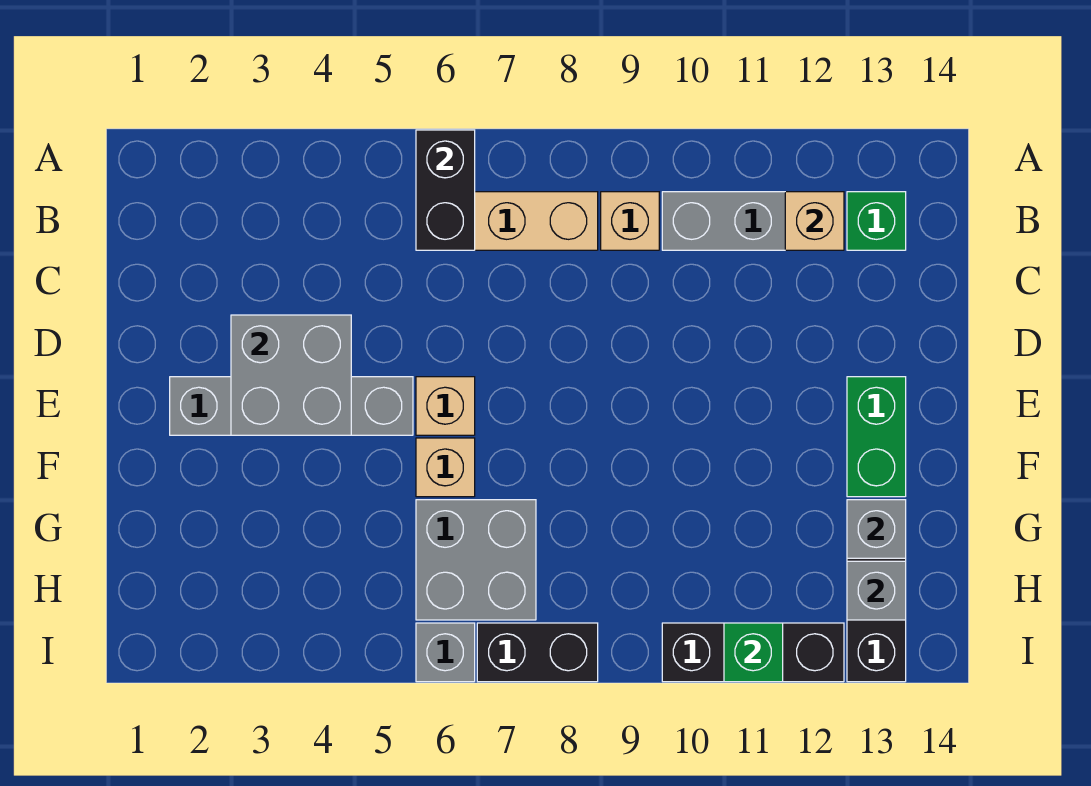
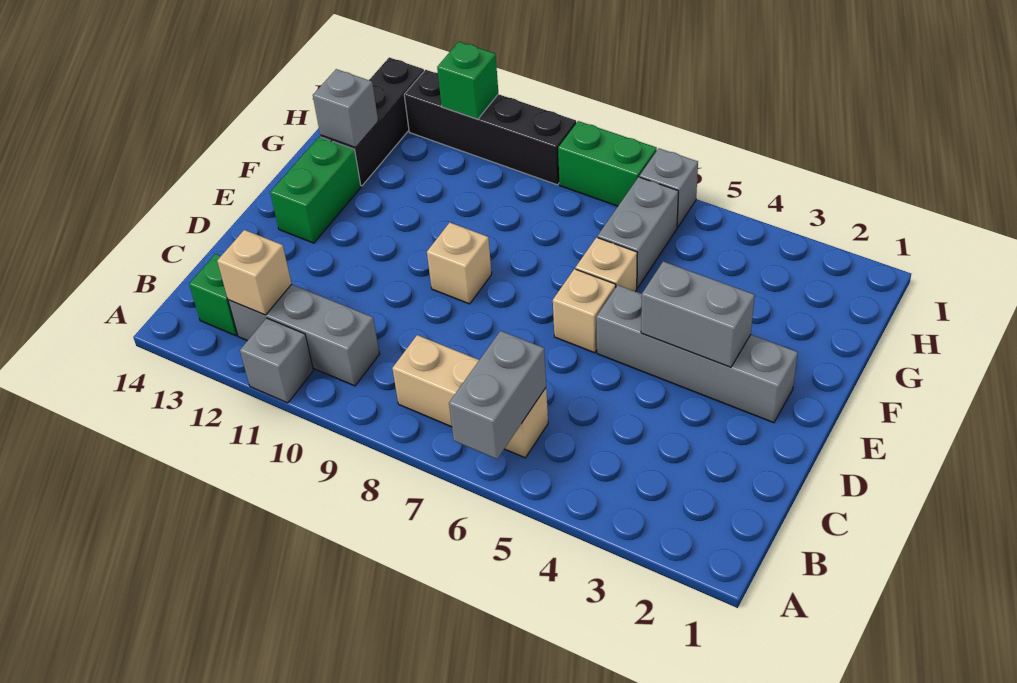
black brick A6:B6 level 2 -> grey brick A6:B6 level 2
tan brick B9 level 1 -> tan brick E9 level 1
grey brick D3:E4 level 2 -> grey brick E3:E4 level 2
grey brick G6:H7 level 1 -> grey brick G6:H6 level 1
grey brick H13 level 2 -> grey brick A11 level 1
black brick I7:I8 level 1 -> green brick I7:I8 level 1
black brick I10:I12 level 1 -> black brick I9:I12 level 1

